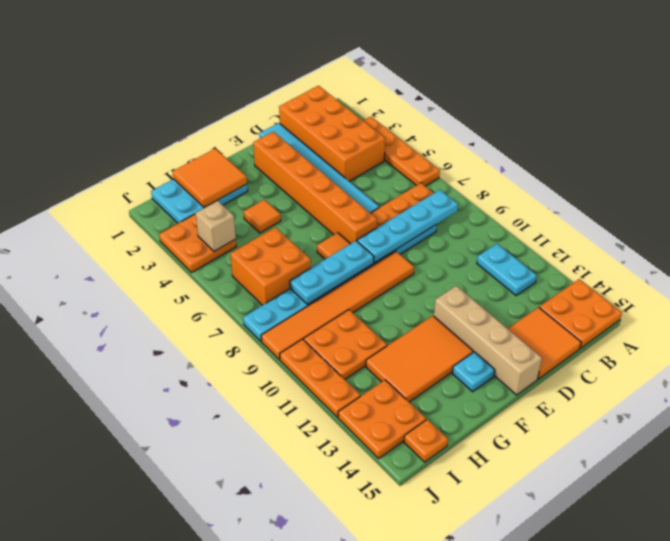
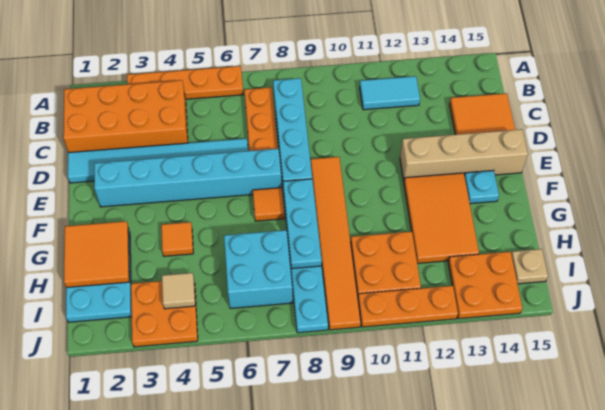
orange plate A14:B15 level 1 -> none
cyan plate B11:B12 level 1 -> cyan tile B11:B12 level 1
orange brick E2:E7 level 1 -> cyan brick E2:E7 level 1
orange brick H6:I7 level 1 -> cyan brick H6:I7 level 1
tan brick I4 level 2 -> tan tile I4 level 2
orange plate I15 level 1 -> tan plate I15 level 1

